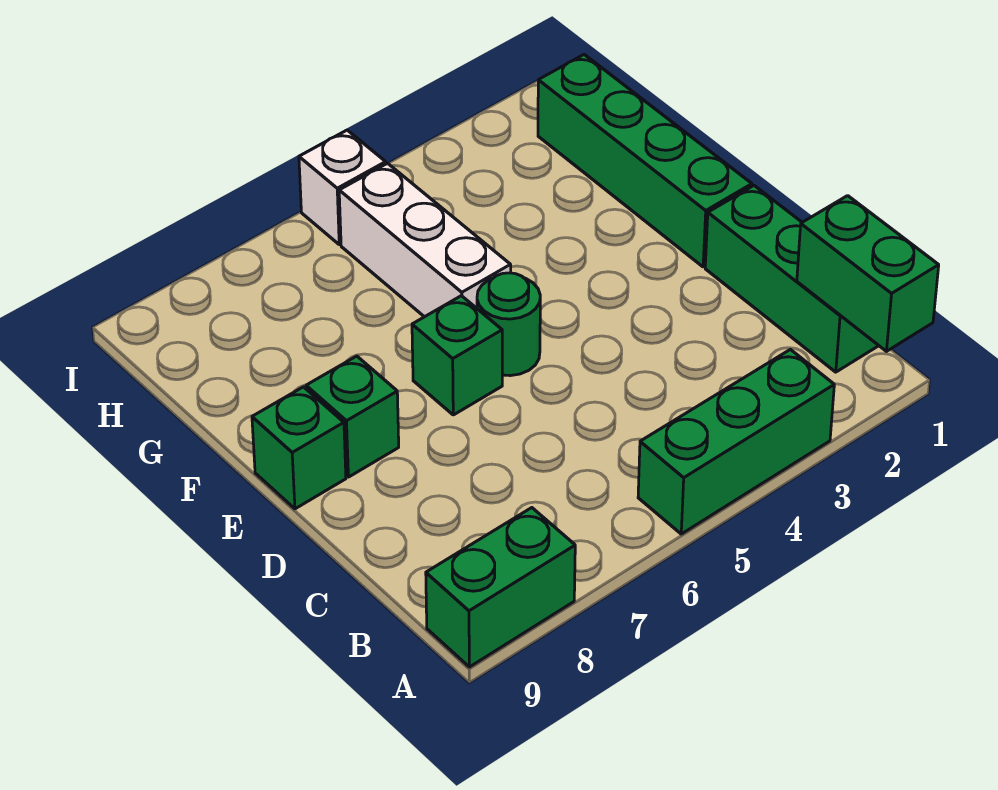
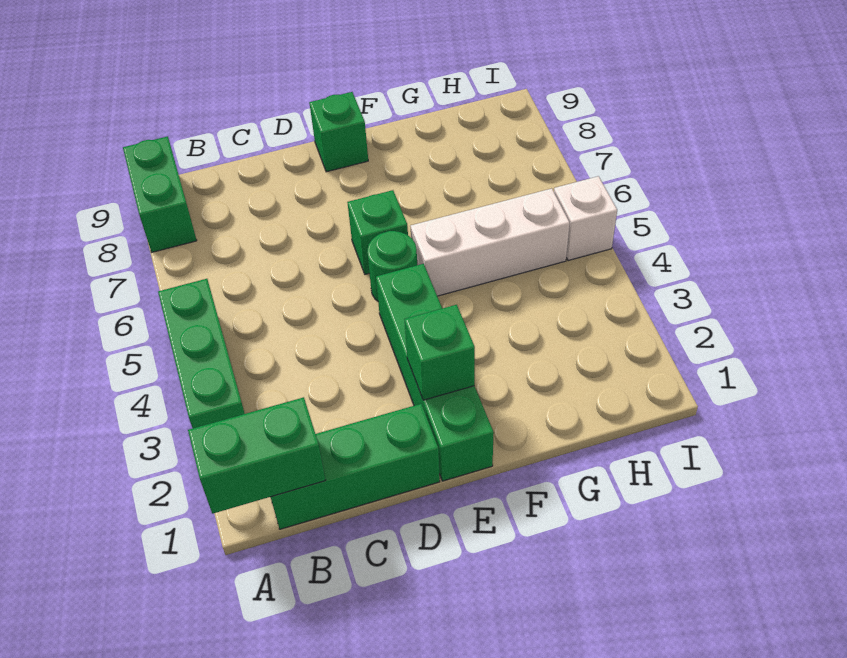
green brick E1:H1 level 1 -> green brick E1:E4 level 1
green brick E8 level 1 -> green brick E2 level 2

